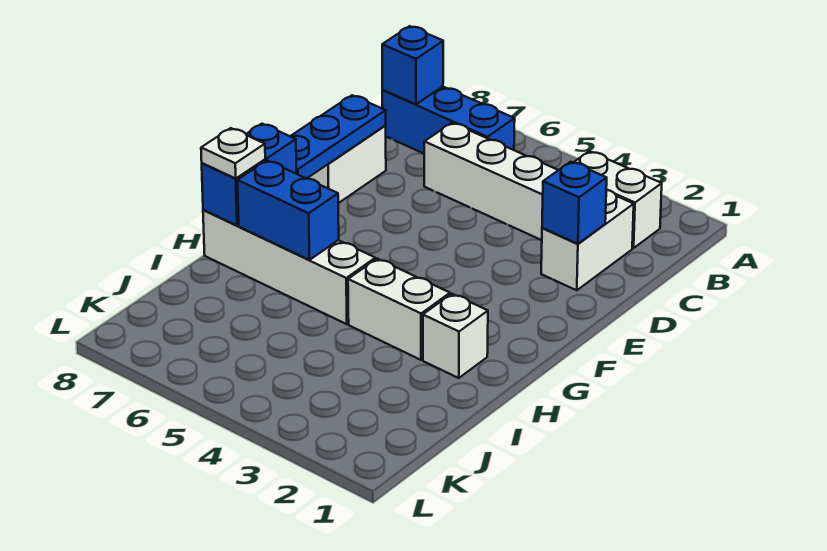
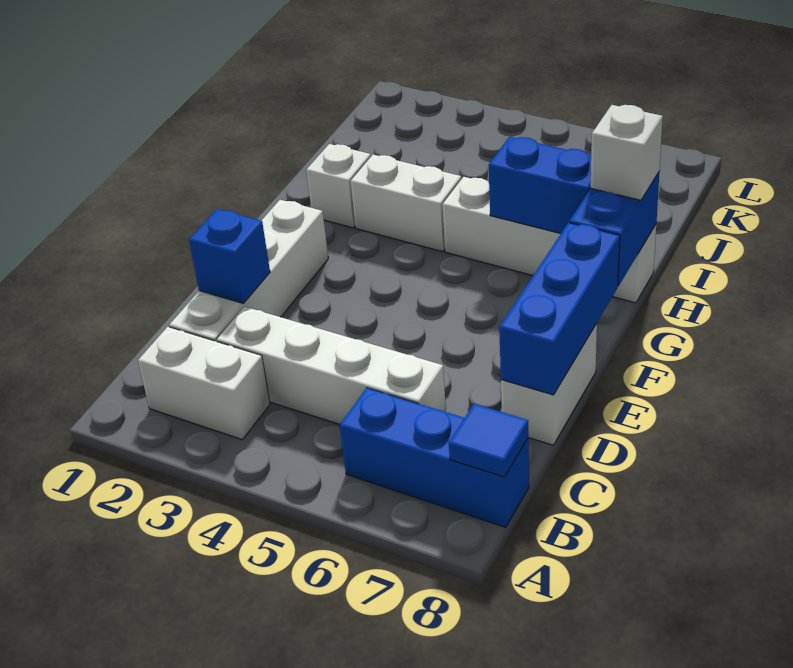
blue brick B8 level 2 -> blue tile B8 level 2
white brick C2:D2 level 1 -> white brick C2:F2 level 1
blue plate D8:F8 level 2 -> blue brick D8:F8 level 2
white plate H8 level 3 -> white brick H8 level 3

